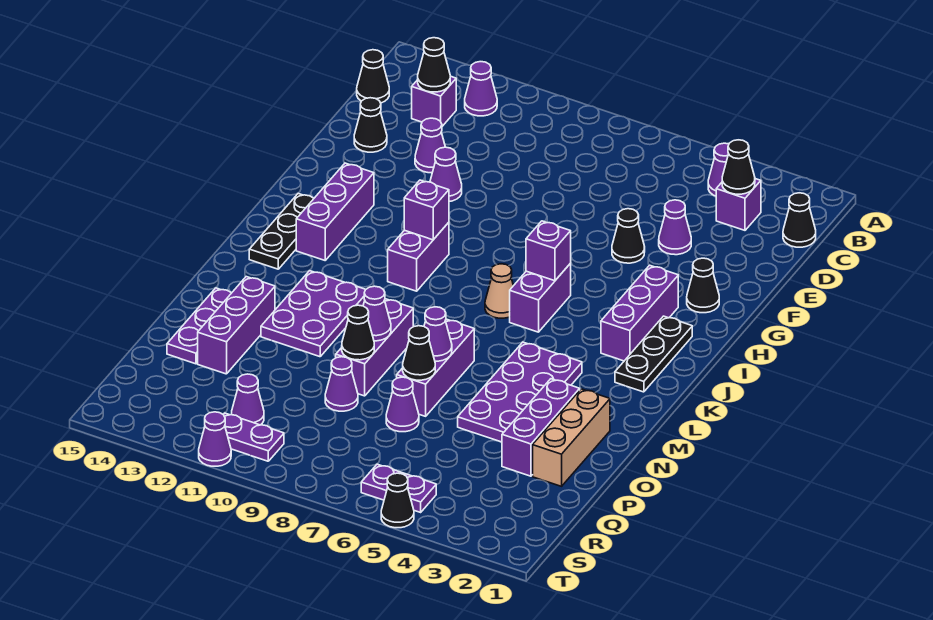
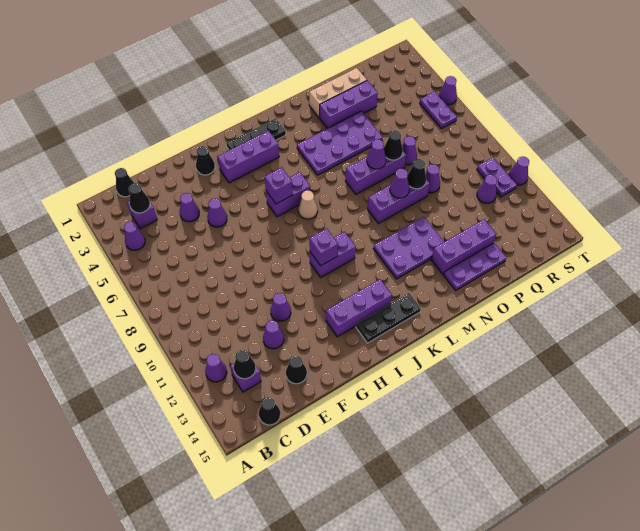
black cone F5 level 1 -> purple cone F5 level 1
black cone T5 level 1 -> purple cone T5 level 1

